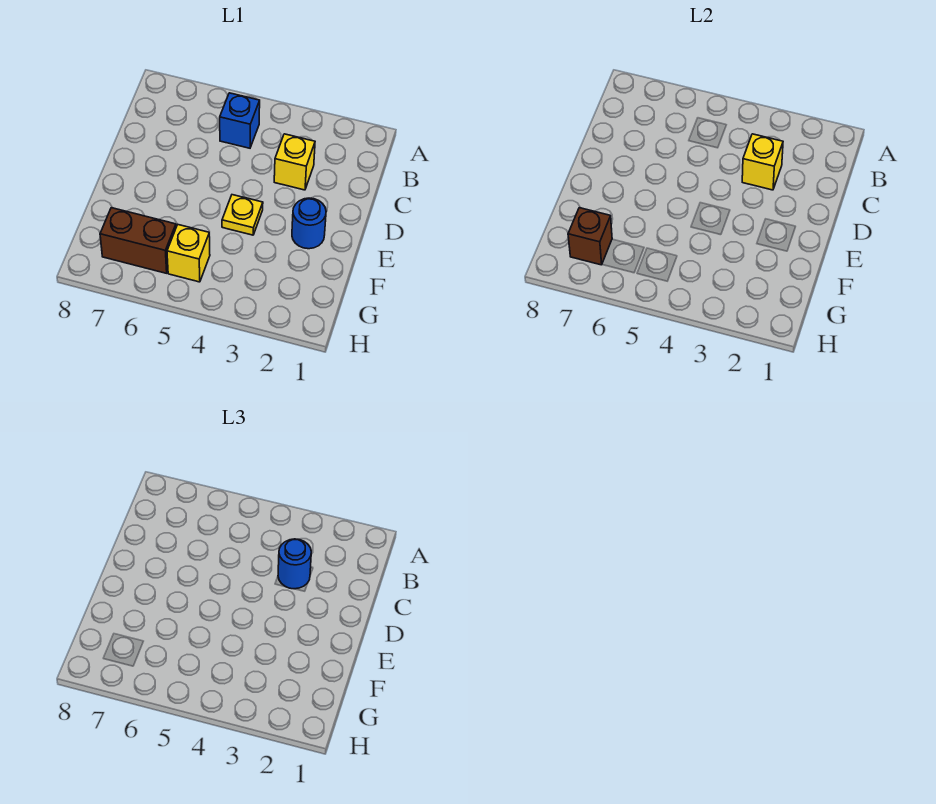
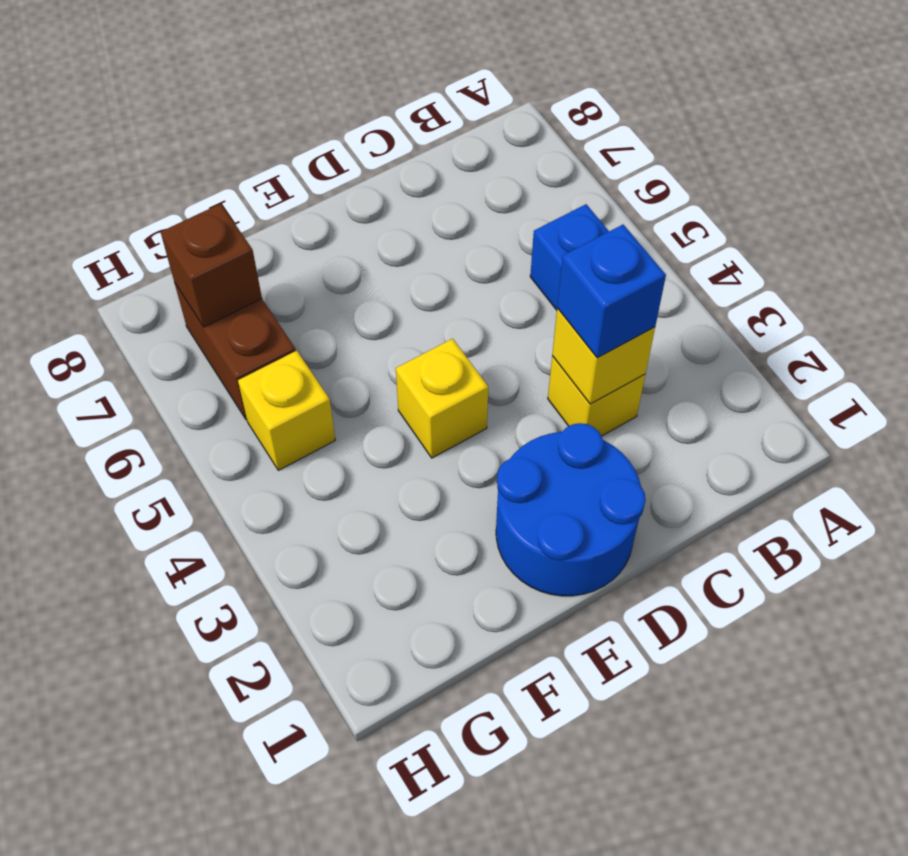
blue round brick C3 level 3 -> blue brick C3 level 3
blue round brick E2 level 1 -> blue round brick D1:E2 level 1
yellow plate E4 level 1 -> yellow brick E4 level 1

